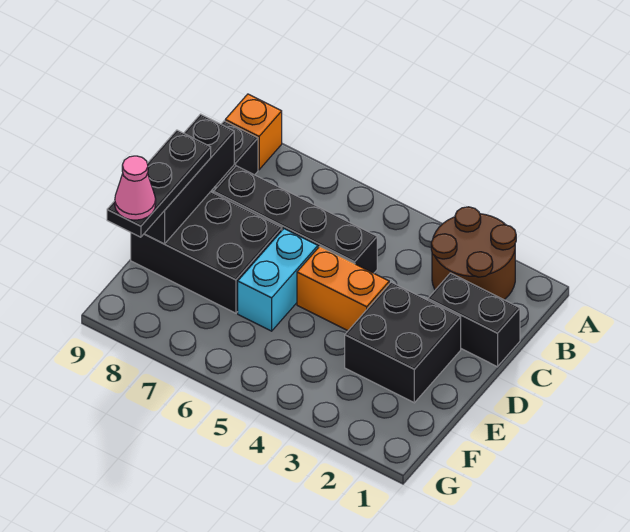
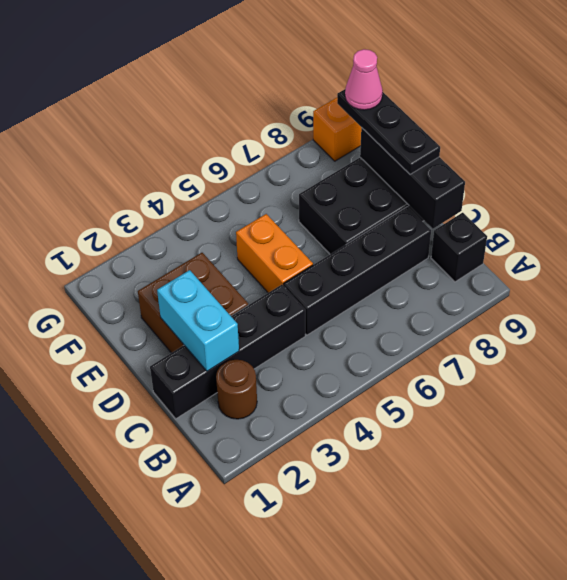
brown round brick A2:B3 level 1 -> brown round brick B2 level 1
orange brick A9 level 1 -> orange brick G9 level 1
black brick C1:C2 level 1 -> black brick C1:C4 level 1
black brick D2:E3 level 1 -> brown brick D2:E3 level 1
orange brick D4:D5 level 1 -> orange brick D5:E5 level 1
cyan brick D6:E6 level 1 -> cyan brick C2:D2 level 2

